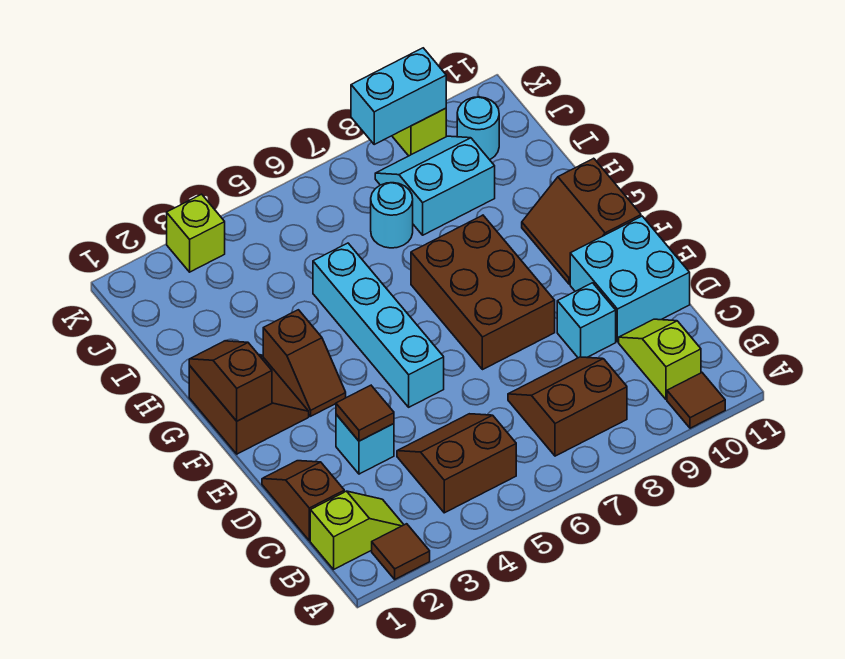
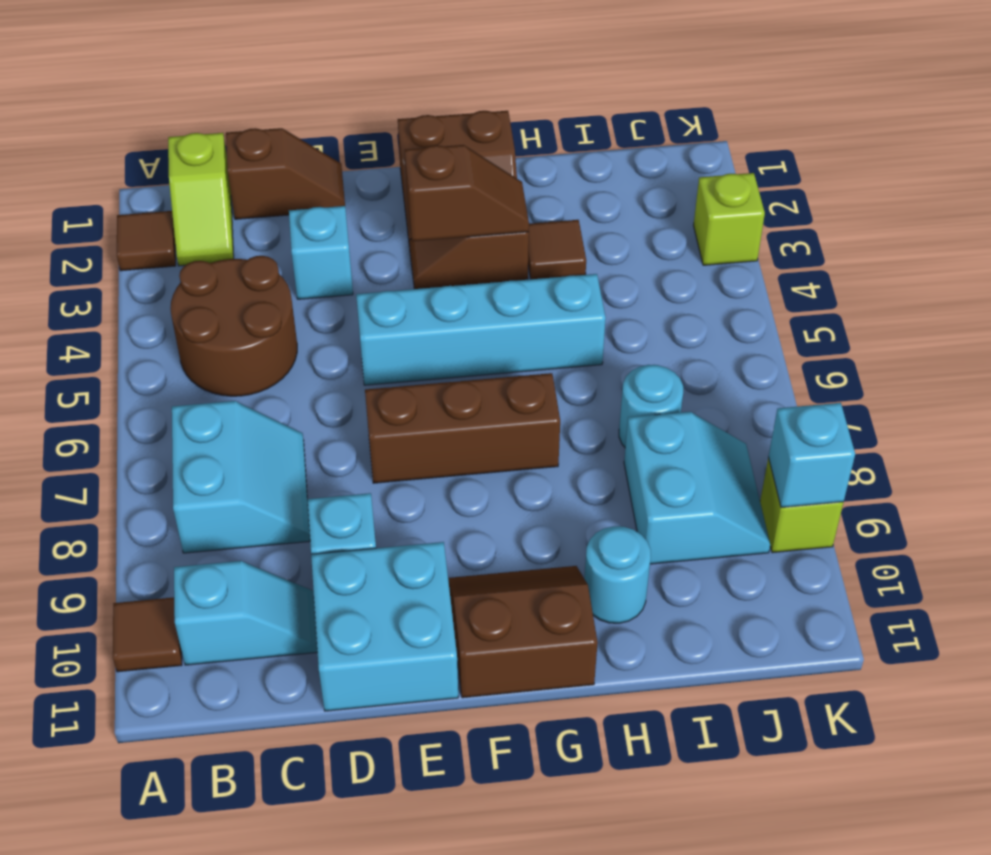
brown slope B4:C5 level 1 top B -> brown round brick B4:C5 level 1
brown slope B7:C8 level 1 top B -> cyan slope B7:C8 level 1 top B
lime slope B10:C10 level 1 top B -> cyan slope B10:C10 level 1 top B
brown tile D3 level 2 -> brown tile H3 level 1
brown brick E7:G8 level 1 -> brown brick E7:G7 level 1
brown slope F1:G1 level 2 top F -> brown slope F3:G3 level 2 top F
cyan round brick J10 level 1 -> cyan round brick H10 level 1
cyan brick K8:K9 level 2 -> cyan brick K9 level 2

